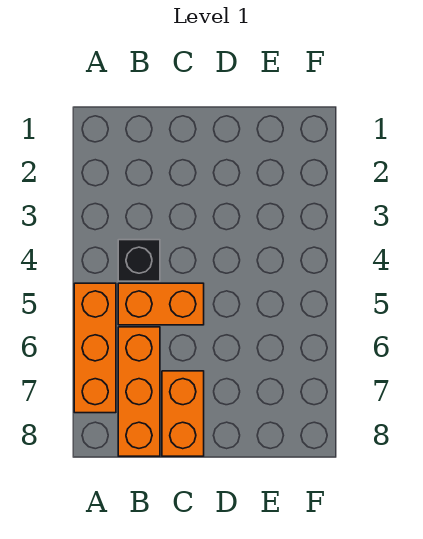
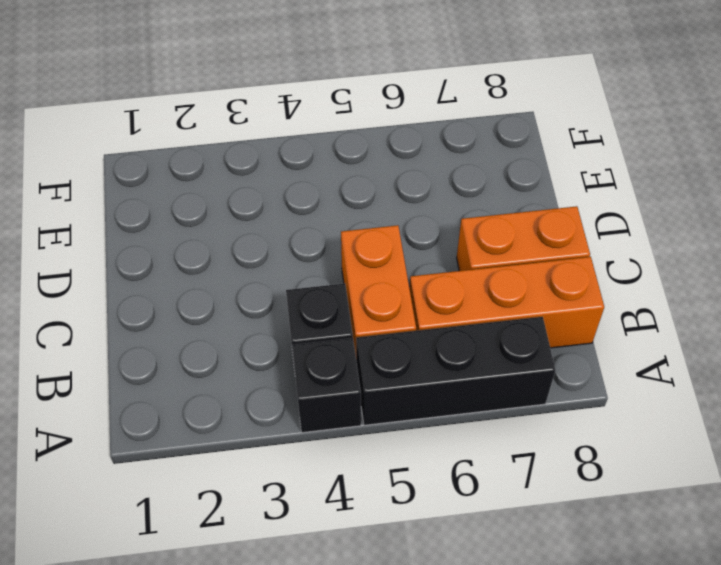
none -> black brick A4 level 1
orange brick A5:A7 level 1 -> black brick A5:A7 level 1

